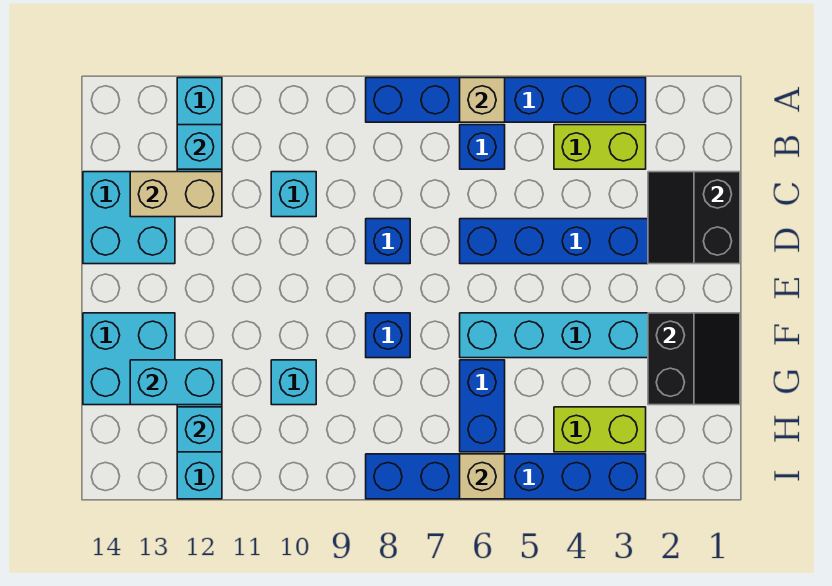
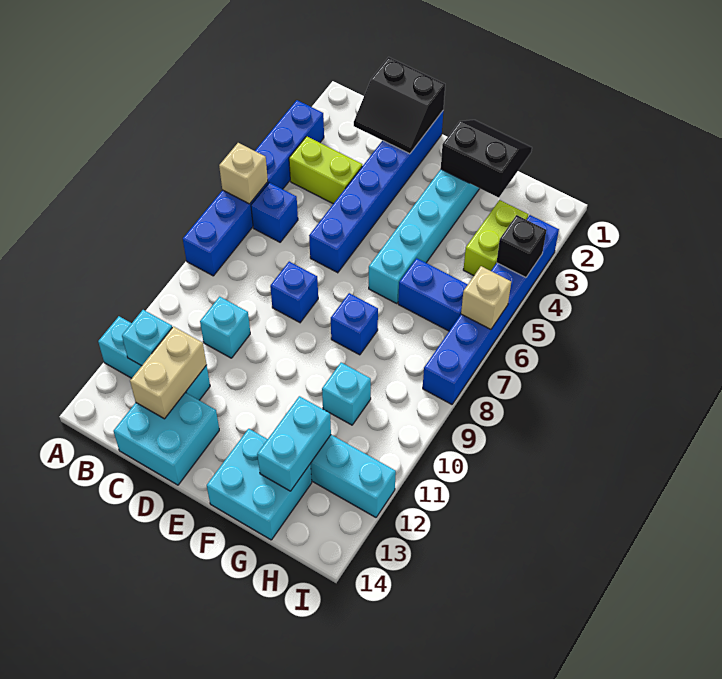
lime brick B3:B4 level 1 -> lime brick B4:C4 level 1
cyan brick H12 level 2 -> none
none -> black brick I4 level 2

